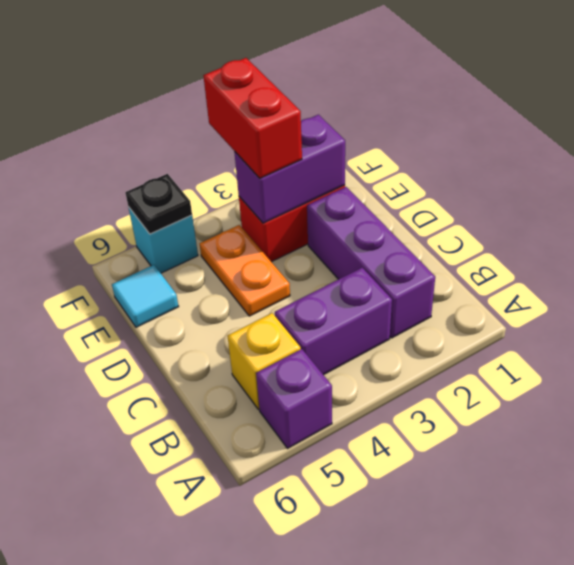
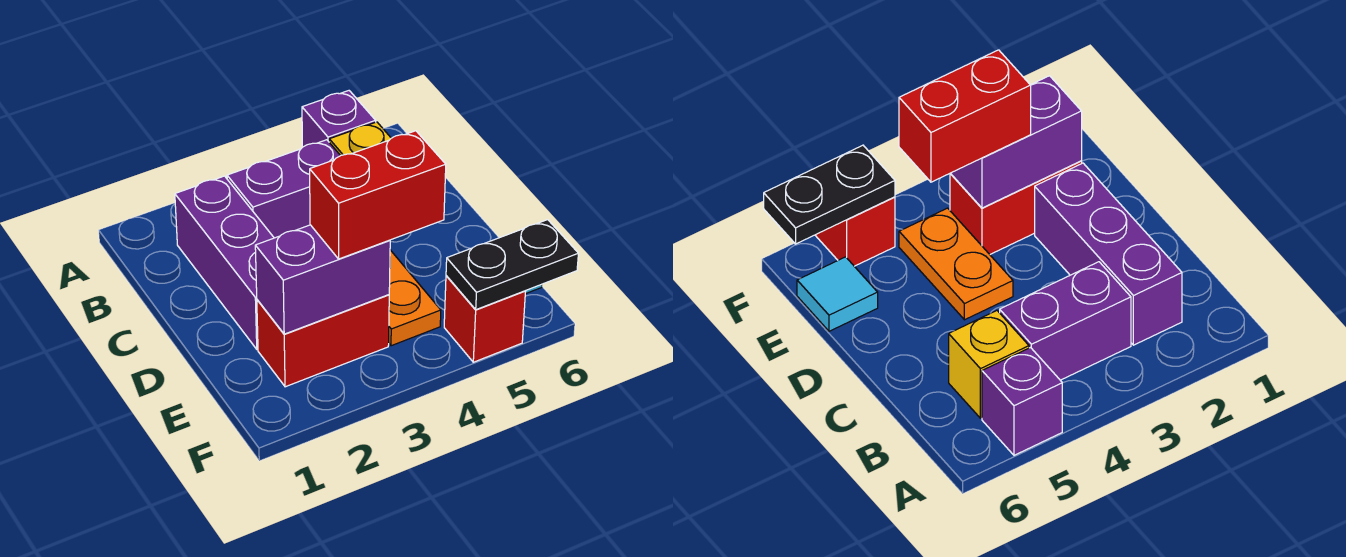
red brick E3:F3 level 3 -> red brick E3:E4 level 3
cyan brick F5 level 1 -> red brick F5 level 1
black plate F5 level 2 -> black plate F5:F6 level 2

